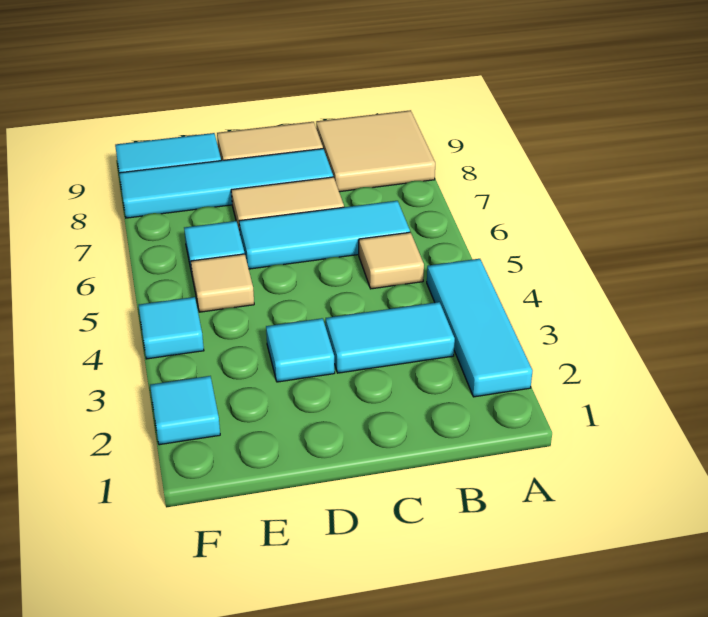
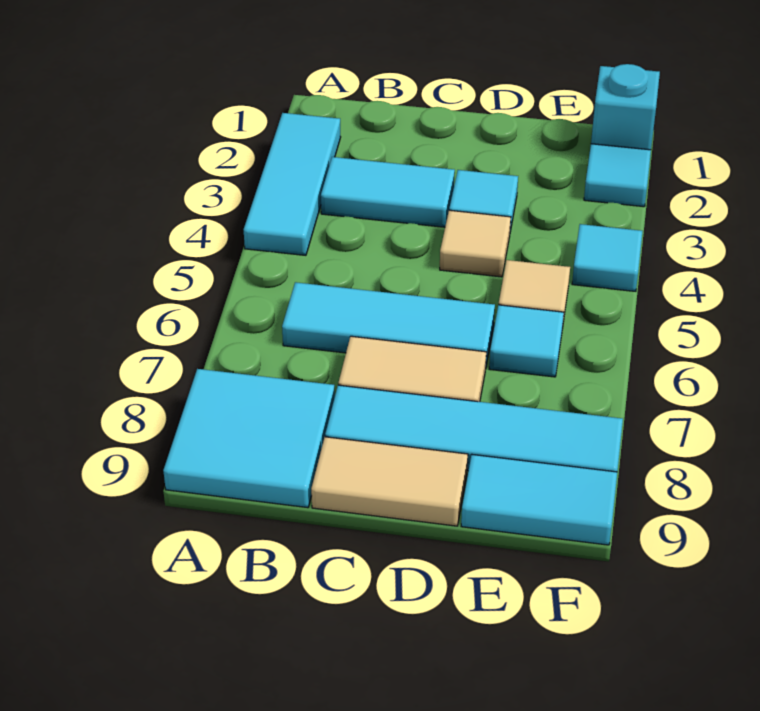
tan tile A8:B9 level 1 -> cyan tile A8:B9 level 1
tan tile B5 level 1 -> tan tile D4 level 1
none -> cyan brick F1 level 1

